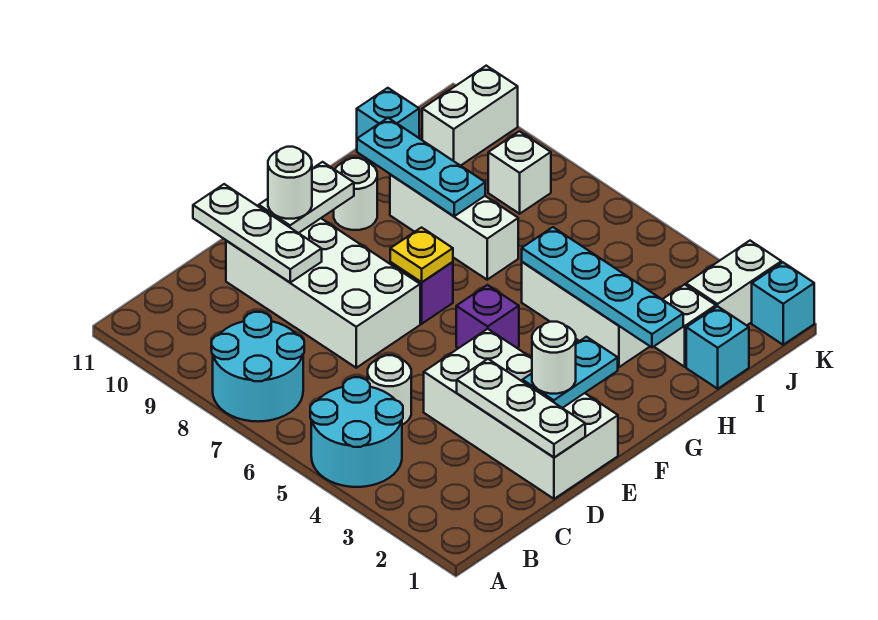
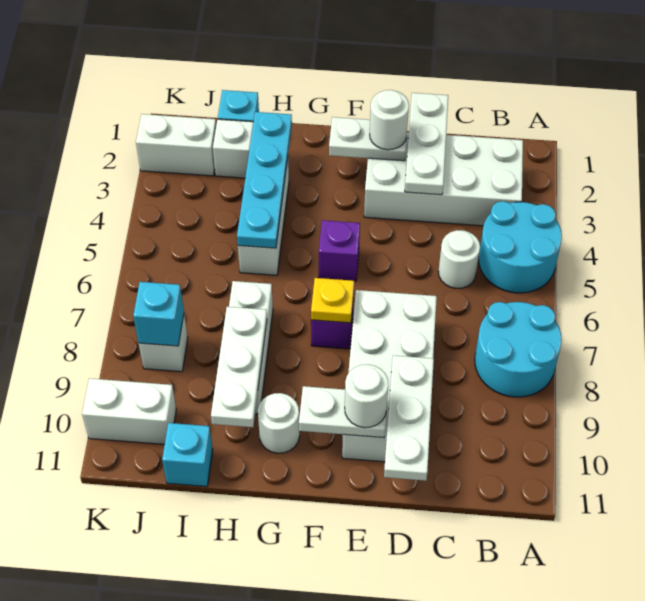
white brick D1:E4 level 1 -> white brick B2:E3 level 1
cyan plate E2:F2 level 2 -> white plate E2:F2 level 2
cyan plate H8:H10 level 2 -> white plate H8:H10 level 2
cyan brick K1 level 1 -> cyan brick J8 level 2

